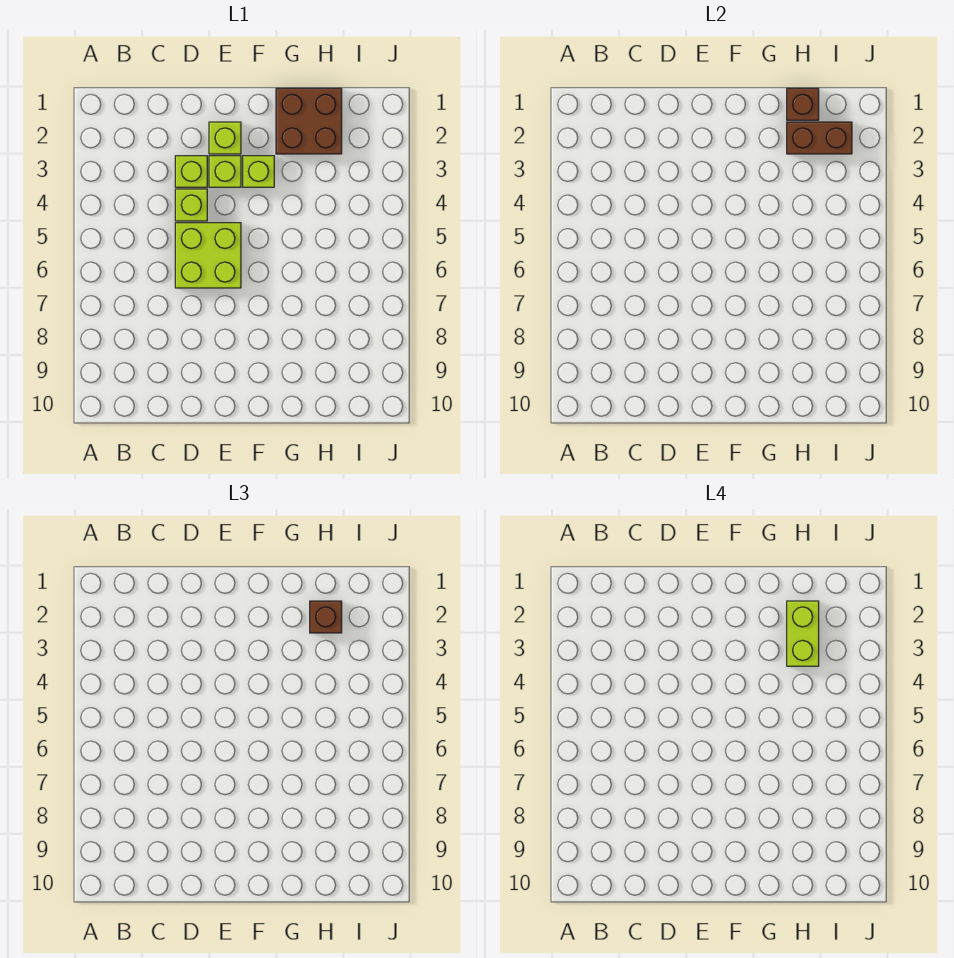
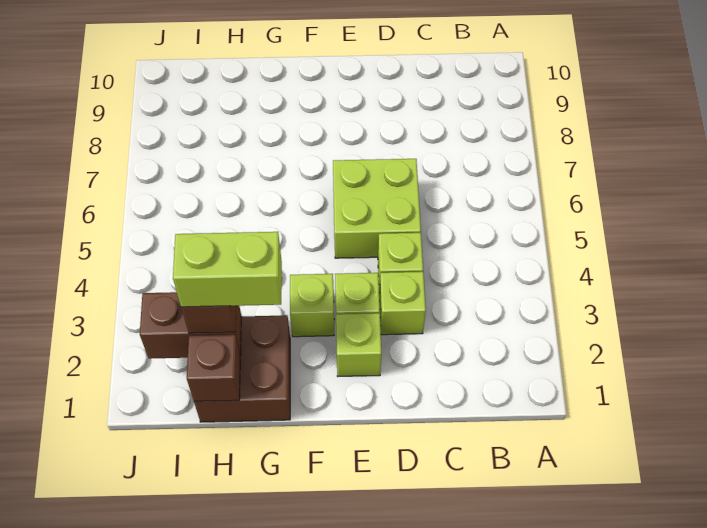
lime brick H2:H3 level 4 -> lime brick G2:H2 level 4

